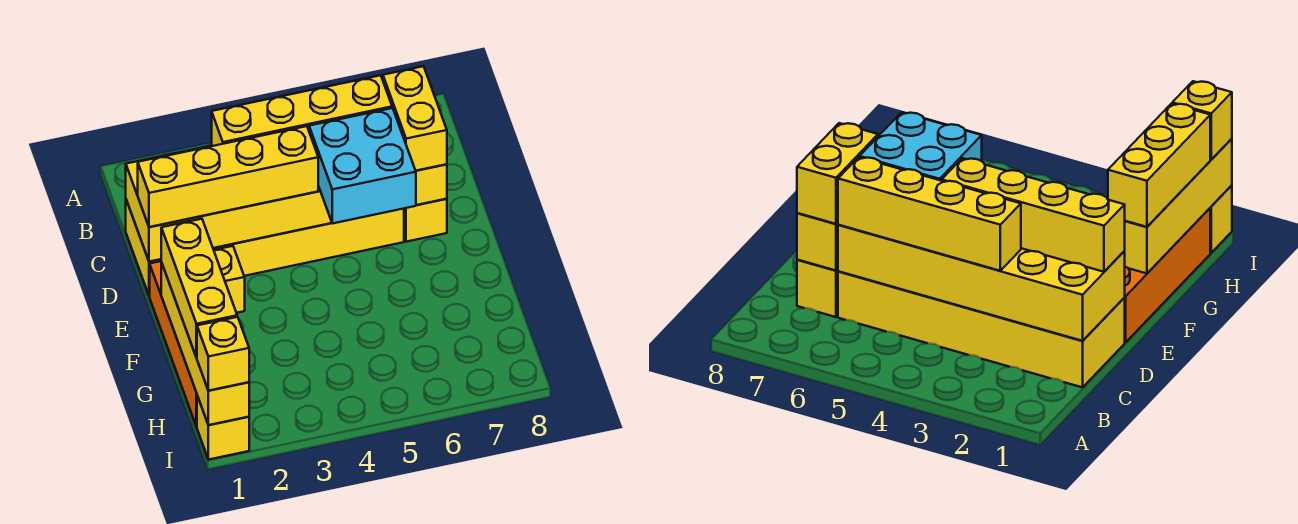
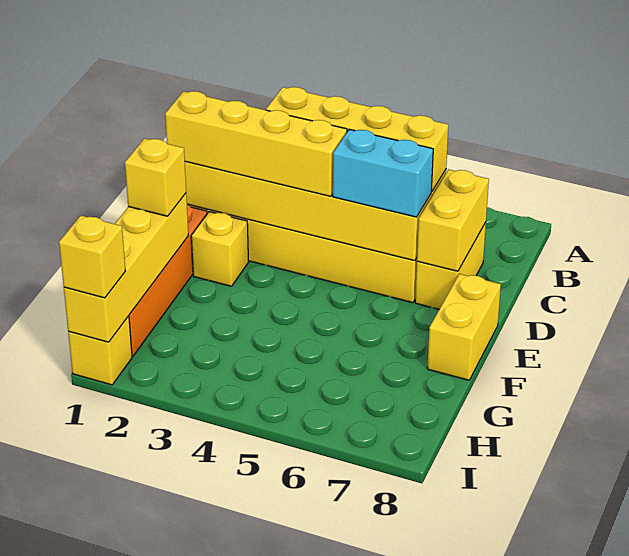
yellow brick C7:D7 level 3 -> yellow brick E8:F8 level 1
cyan brick D5:E6 level 3 -> cyan brick D5:D6 level 3
yellow brick F1:H1 level 3 -> yellow brick F1 level 3

